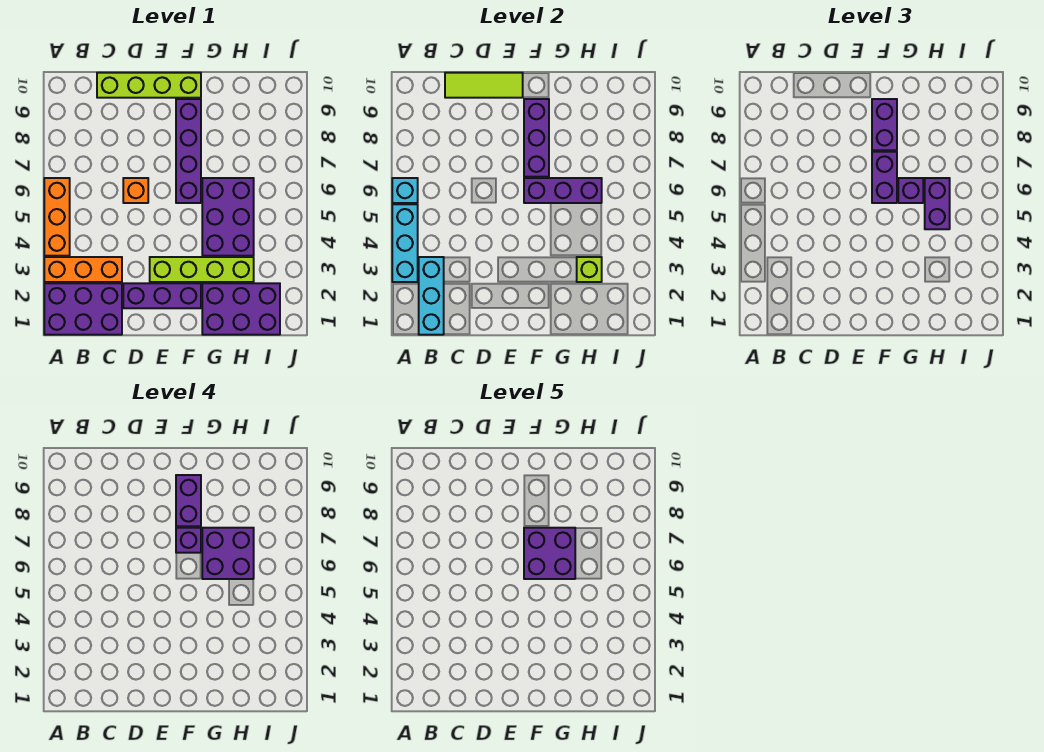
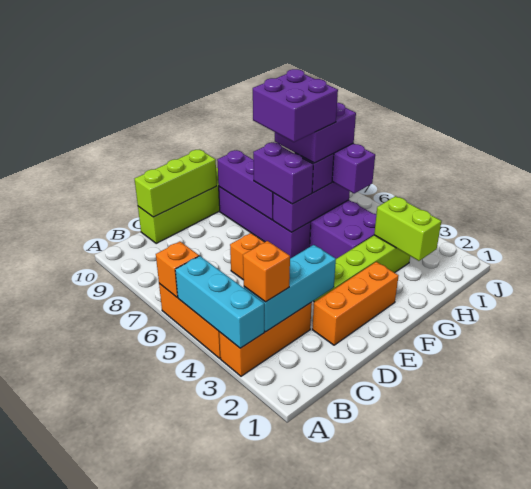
purple brick A1:C2 level 1 -> none
cyan brick A6 level 2 -> orange brick A6 level 2
cyan brick B1:B3 level 2 -> cyan brick B3:D3 level 2
none -> orange brick B3 level 3
lime tile C10:E10 level 2 -> lime brick C10:E10 level 2
purple brick D2:F2 level 1 -> orange brick D2:F2 level 1
purple brick F7 level 4 -> none
purple brick F8:F9 level 3 -> none
purple brick F8:F9 level 4 -> none
purple brick G1:I2 level 1 -> none
lime brick H3 level 2 -> lime brick H2:H3 level 2

